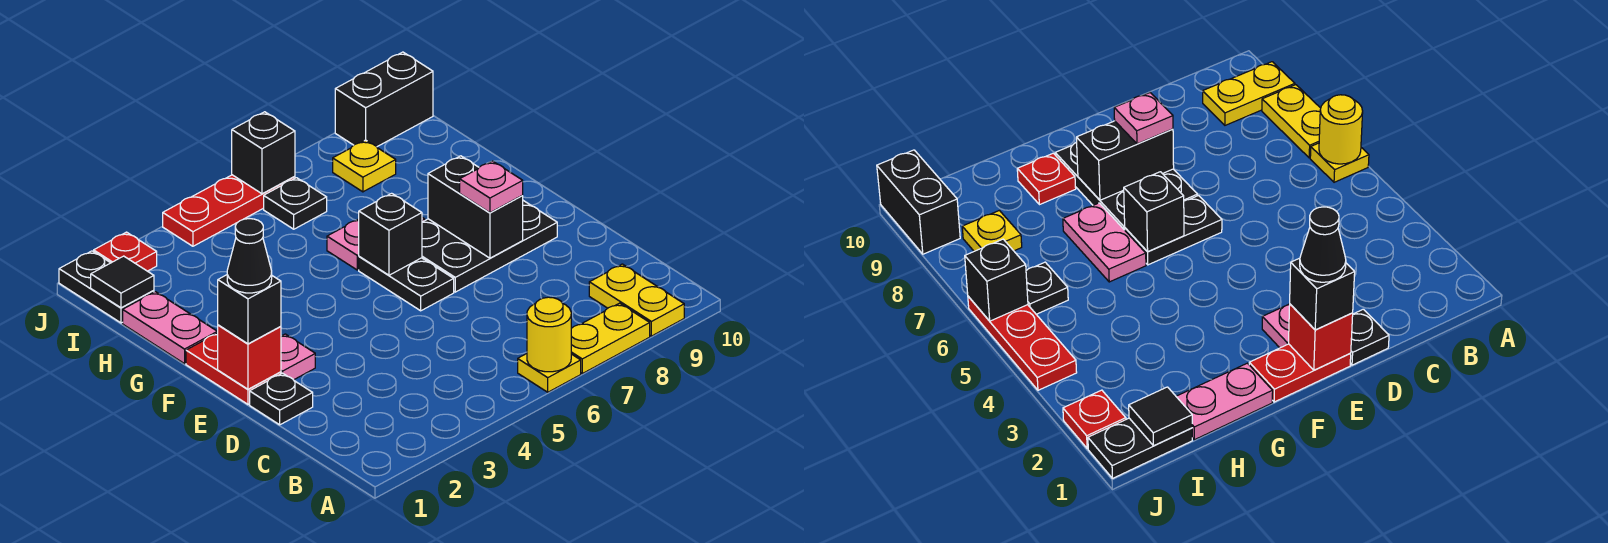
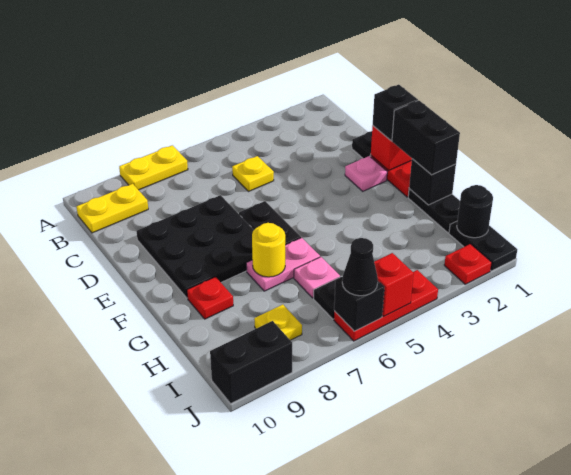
yellow plate A6 level 1 -> yellow plate C5 level 1
yellow round brick A6 level 2 -> yellow round brick G7 level 2
yellow plate A9:B9 level 1 -> yellow plate B9:B10 level 1
black cone E1 level 4 -> black cone J6 level 3
black plate E7:F9 level 1 -> black plate D7:F9 level 1
black brick E8:F8 level 2 -> black brick F1:G1 level 3
pink plate E8 level 3 -> pink plate H6 level 1
black brick F6 level 2 -> black brick G1 level 2
pink plate G1:H1 level 1 -> black plate G1:H1 level 1
black tile I1 level 2 -> black round brick I1 level 2
none -> red brick J5 level 2

